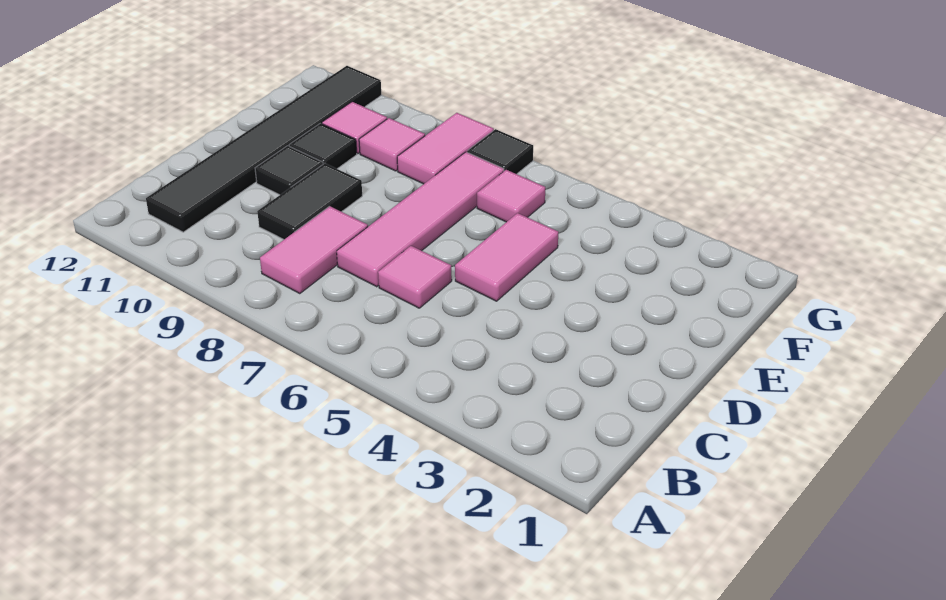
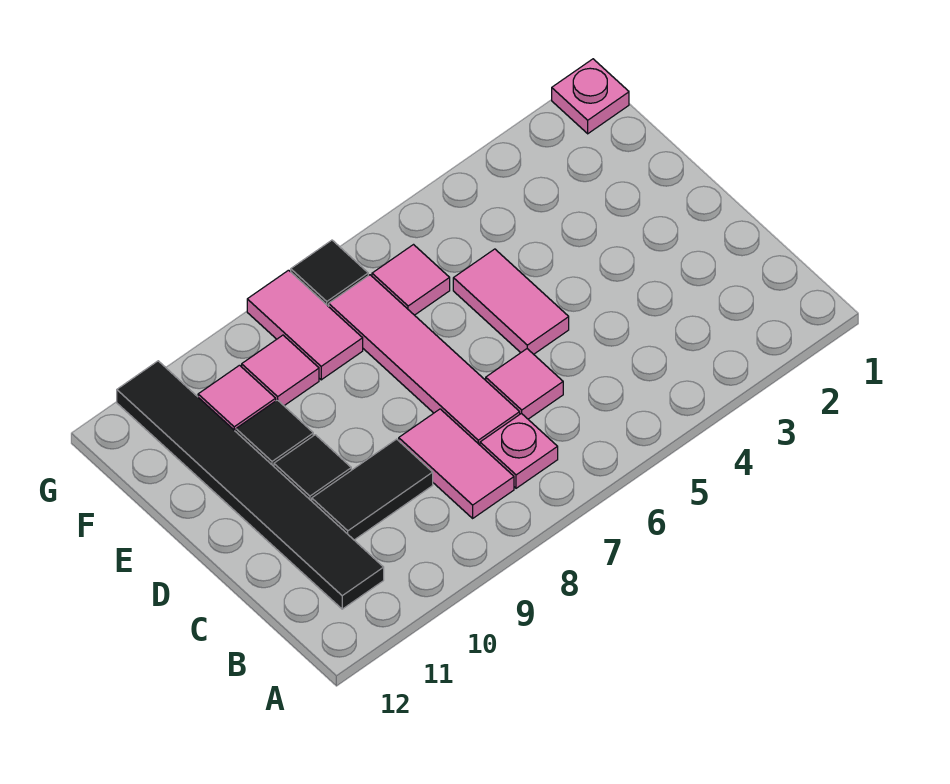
none -> pink plate B7 level 1
black tile C9:D9 level 1 -> black tile C9:C10 level 1
none -> pink plate G1 level 1

